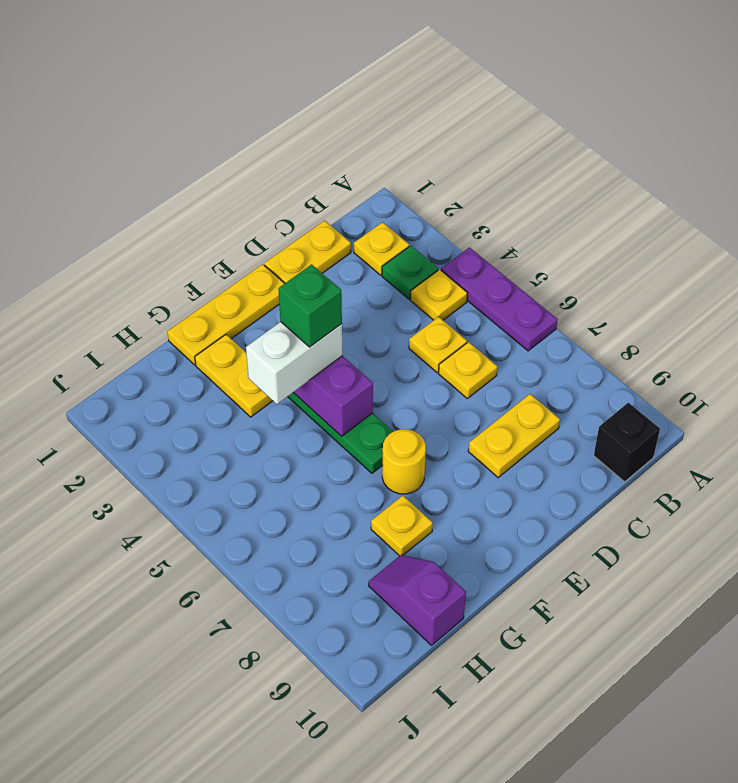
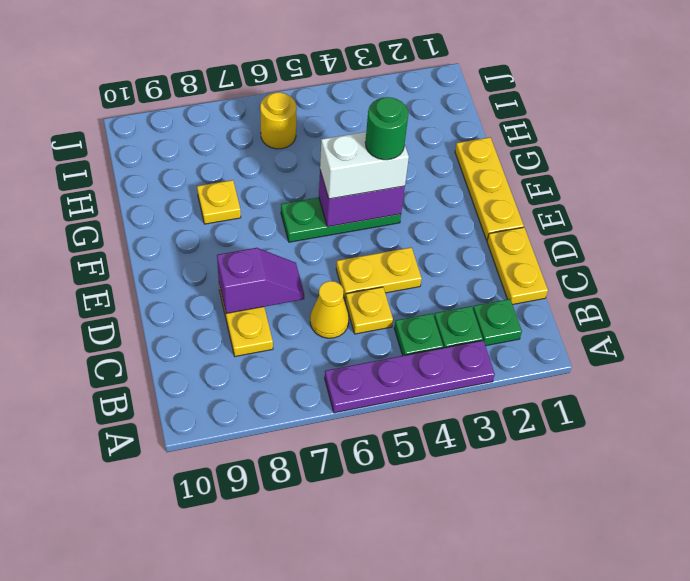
purple plate A4:A6 level 1 -> purple plate A3:A6 level 1
yellow plate B2 level 1 -> green plate B2 level 1
yellow plate B4 level 1 -> green plate B4 level 1
black brick B10 level 1 -> none
yellow plate C6 level 1 -> yellow cone C6 level 1
white brick F4:G4 level 3 -> white brick F4:F5 level 3
green brick F4 level 4 -> green round brick F4 level 4
yellow round brick F7 level 1 -> yellow round brick I6 level 1
yellow plate G2:G3 level 1 -> yellow plate D4:D5 level 1
purple slope H9:H10 level 1 top 10 -> purple slope D7:D8 level 2 top 8

